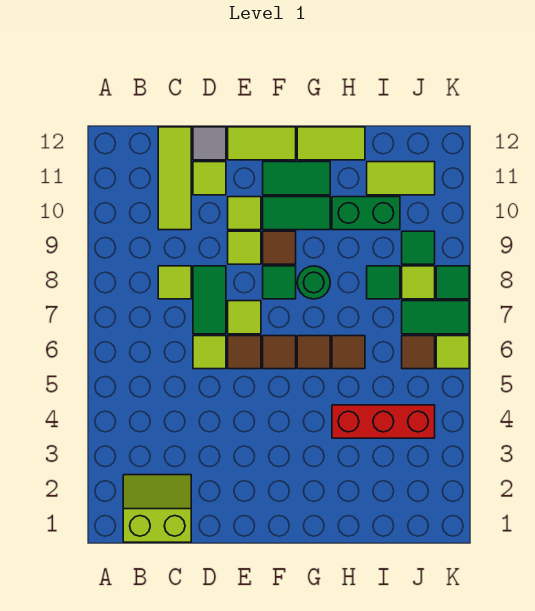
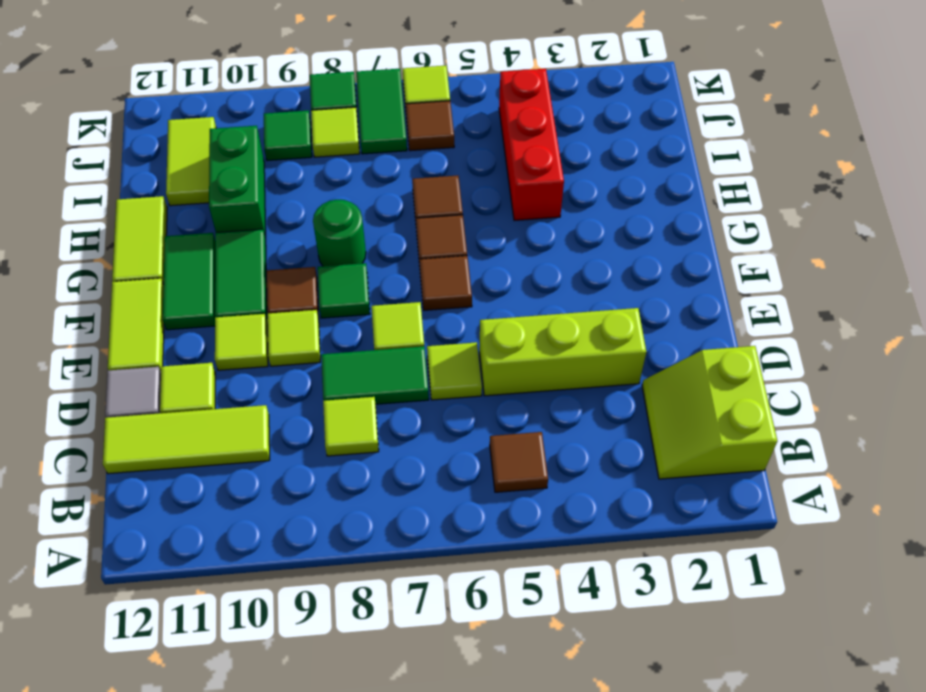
none -> lime brick D3:D5 level 1
brown tile E6 level 1 -> brown tile B5 level 1
green tile I8 level 1 -> none

